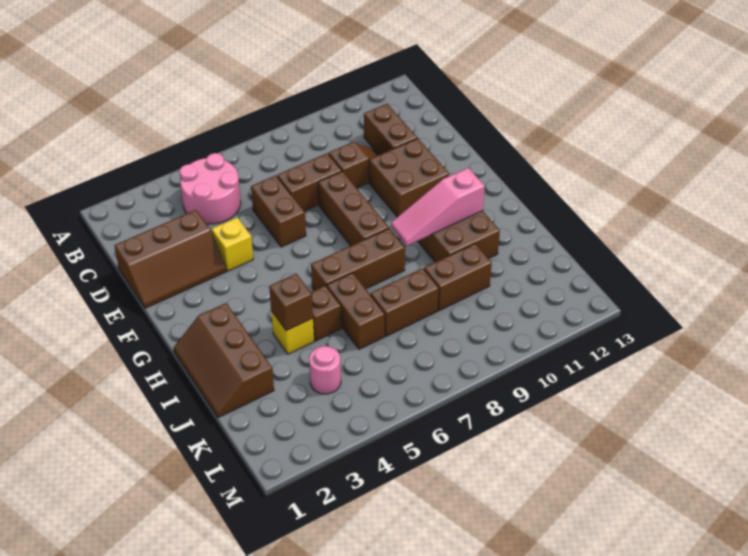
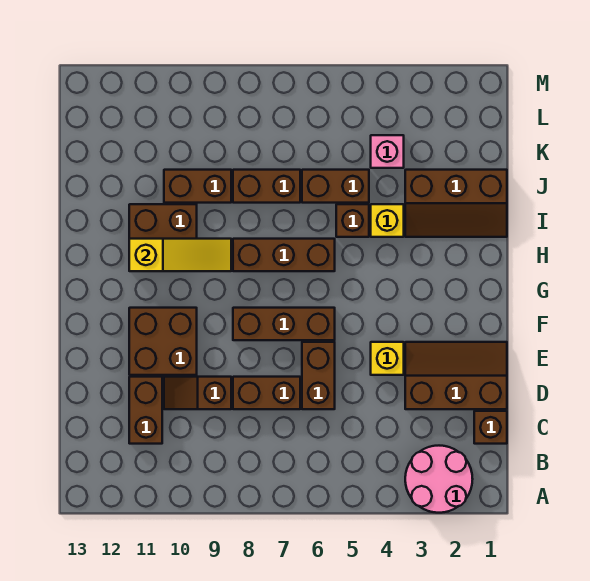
pink round brick B4:C5 level 1 -> pink round brick A2:B3 level 1
brown brick E8:G8 level 1 -> brown brick F6:F8 level 1
brown slope H1:J2 level 1 top 2 -> brown slope I1:J3 level 1 top J
pink slope H9:H11 level 2 top 11 -> yellow slope H9:H11 level 2 top 11
brown brick I4 level 2 -> brown brick C1 level 1
brown brick I6:J6 level 1 -> brown brick J5:J6 level 1
pink round brick K4 level 1 -> pink brick K4 level 1

